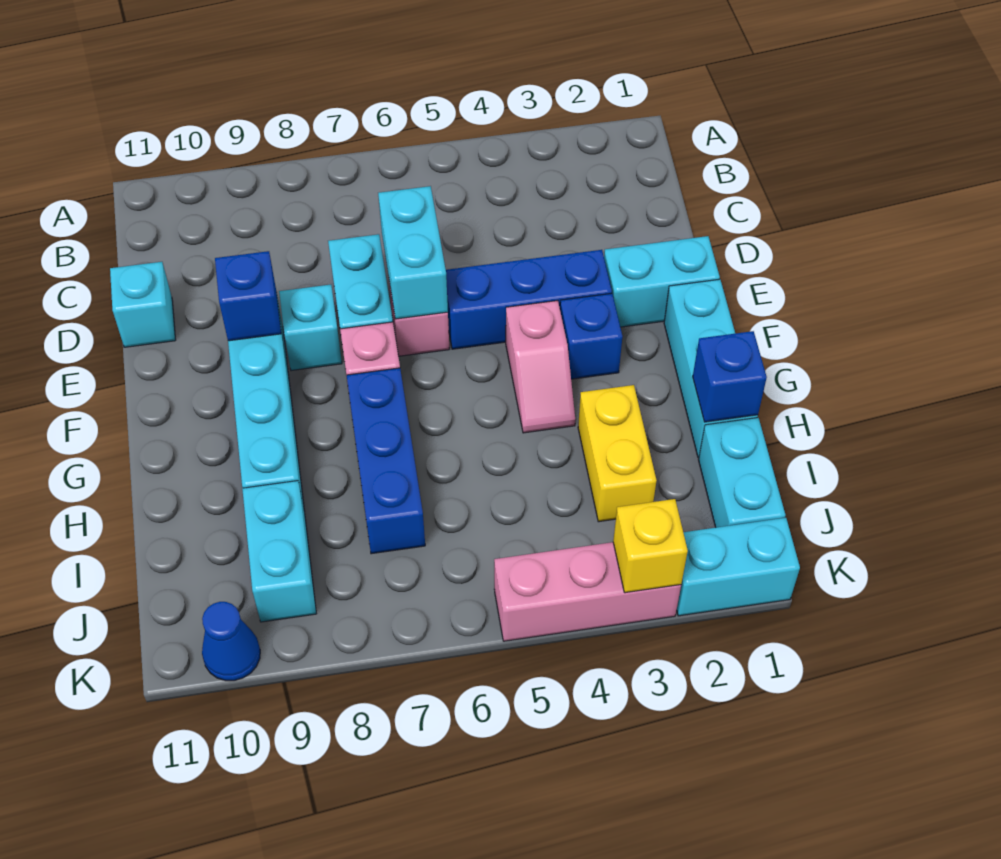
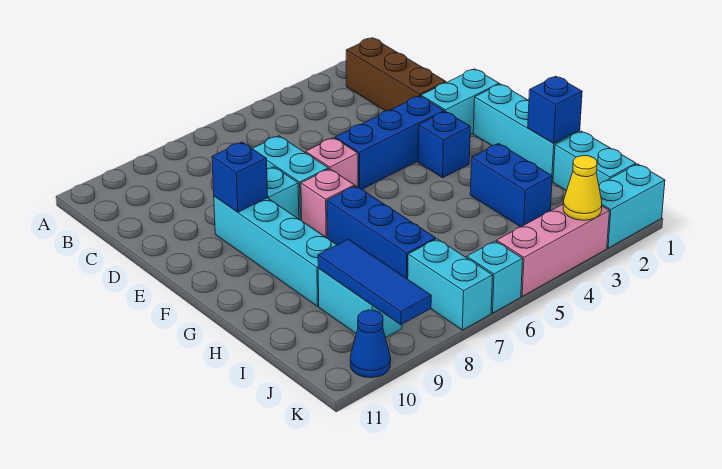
none -> brown brick B2:D2 level 1
cyan brick D6:E6 level 2 -> cyan brick J7:K7 level 1
cyan brick D11 level 1 -> cyan brick K6 level 1
pink slope F4:G4 level 1 top F -> none
yellow brick H3:I3 level 1 -> blue brick H3:I3 level 1
none -> blue tile I9:K9 level 2
yellow brick K3 level 2 -> yellow cone K3 level 2

